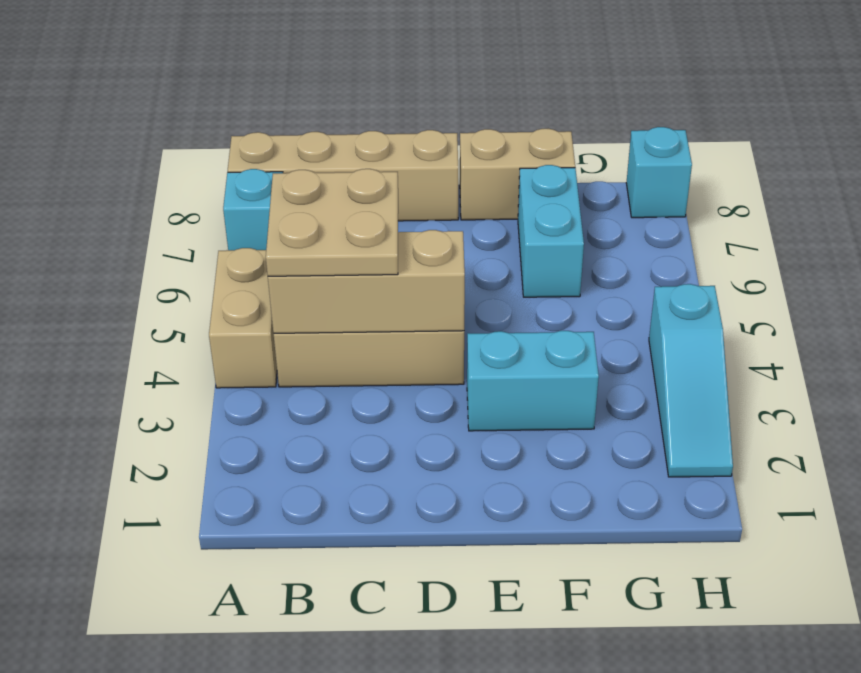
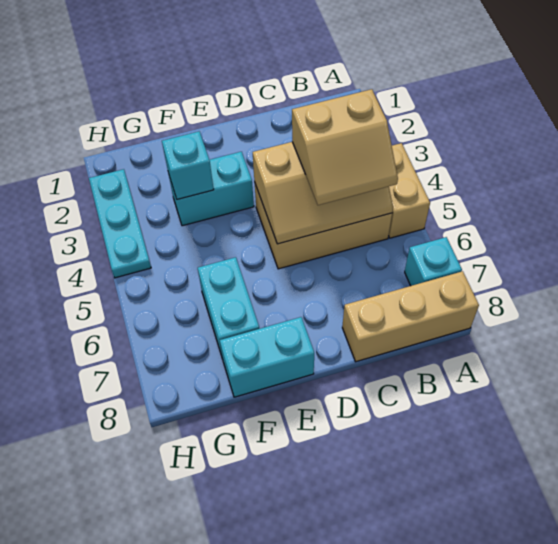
tan brick A8:D8 level 1 -> tan brick A8:C8 level 1
tan plate B4:C5 level 3 -> tan slope B4:C5 level 3 top 4
tan brick E8:F8 level 1 -> cyan brick E8:F8 level 1
cyan slope H2:H4 level 1 top 4 -> cyan plate H2:H4 level 1
cyan brick H8 level 1 -> cyan brick F3 level 2

